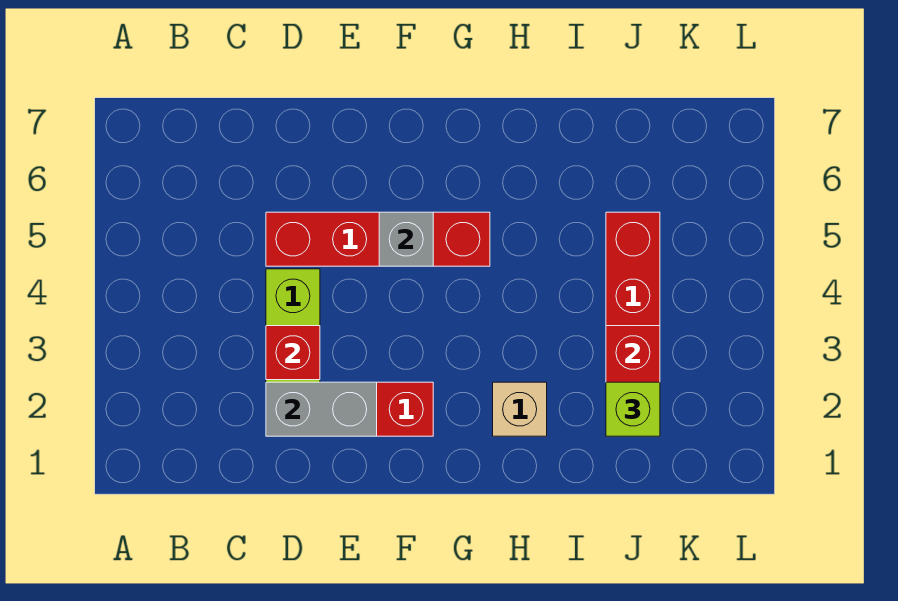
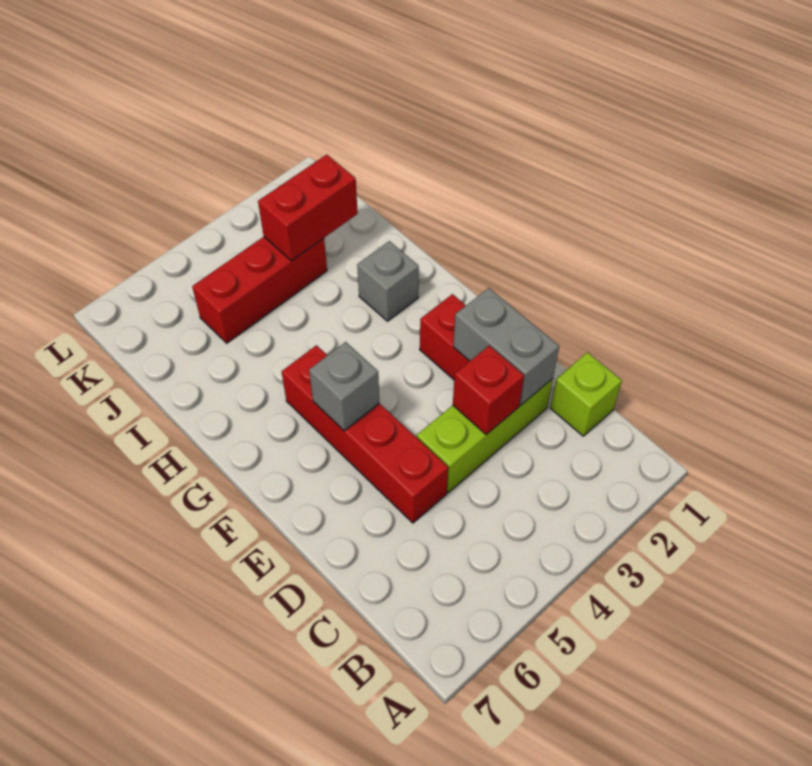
tan brick H2 level 1 -> grey brick H2 level 1
lime brick J2 level 3 -> lime brick C1 level 1

